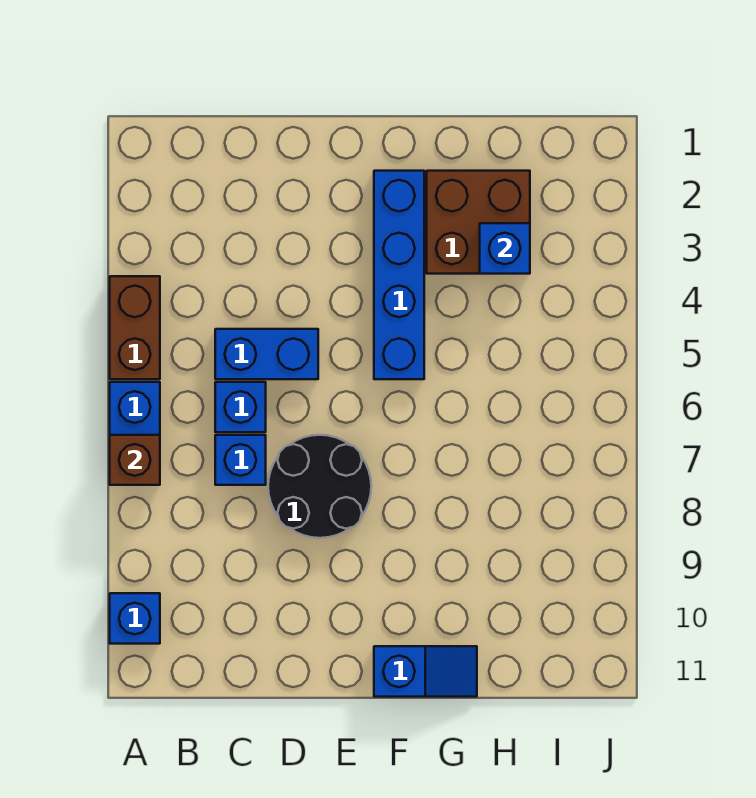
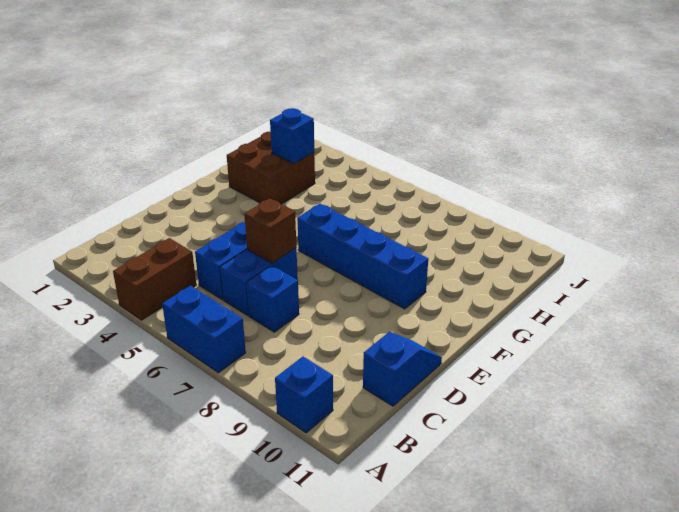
brown brick A4:A5 level 1 -> brown brick A4:B4 level 1
brown brick A7 level 2 -> brown brick D6 level 2
blue brick C6 level 1 -> blue brick C6:D6 level 1
black round brick D7:E8 level 1 -> none
blue brick F2:F5 level 1 -> blue brick F6:F9 level 1
blue slope F11:G11 level 1 top F -> blue slope C11:D11 level 1 top C

